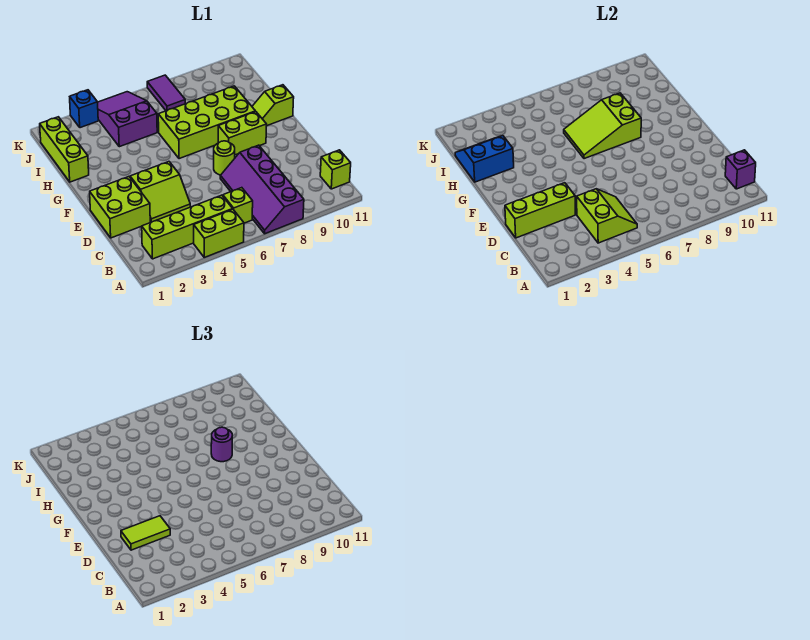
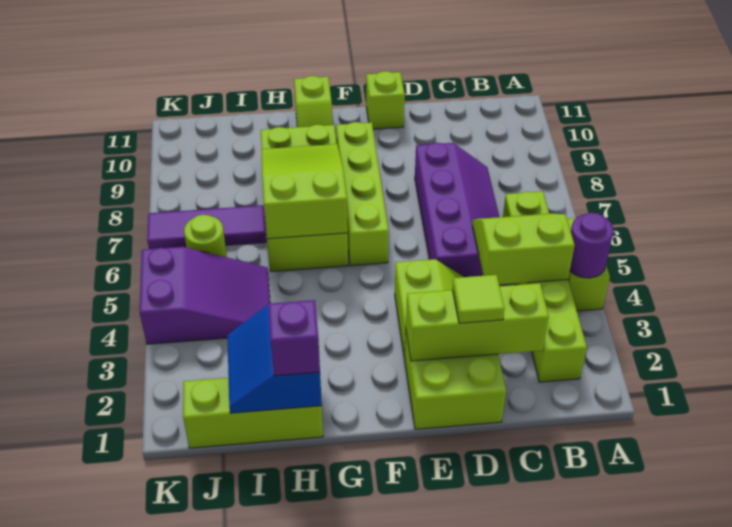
purple slope A7:D8 level 1 top 8 -> purple slope C5:D8 level 1 top D
lime brick B11 level 1 -> lime brick E11 level 1
purple brick B11 level 2 -> purple brick H1 level 3
lime brick D1:D3 level 2 -> lime brick C2:E2 level 2
lime tile D2:D3 level 3 -> lime tile D2 level 3
lime round brick E7 level 1 -> lime round brick J6 level 1
lime brick F8:F9 level 1 -> lime brick F6:F9 level 1
lime slope G6:H8 level 2 top 8 -> lime slope G6:H8 level 2 top 6
purple round brick G8 level 3 -> purple round brick A4 level 2
purple slope I4:K5 level 1 top I -> purple slope I4:K5 level 1 top K
purple tile J7:K7 level 1 -> purple tile I7:K7 level 1
blue brick K3 level 1 -> none

